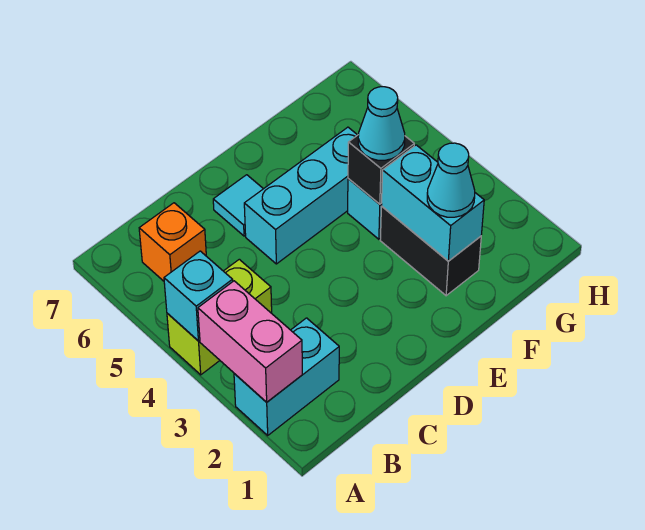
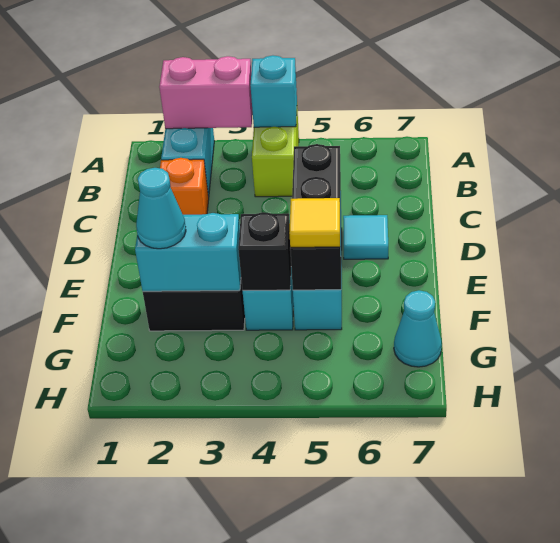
orange brick B6 level 1 -> orange brick C2 level 1
none -> black brick D5:F5 level 2
cyan cone F4 level 3 -> cyan cone G7 level 1
none -> yellow tile F5 level 3

